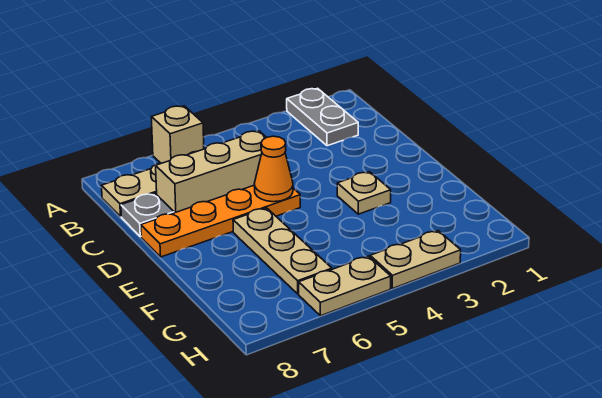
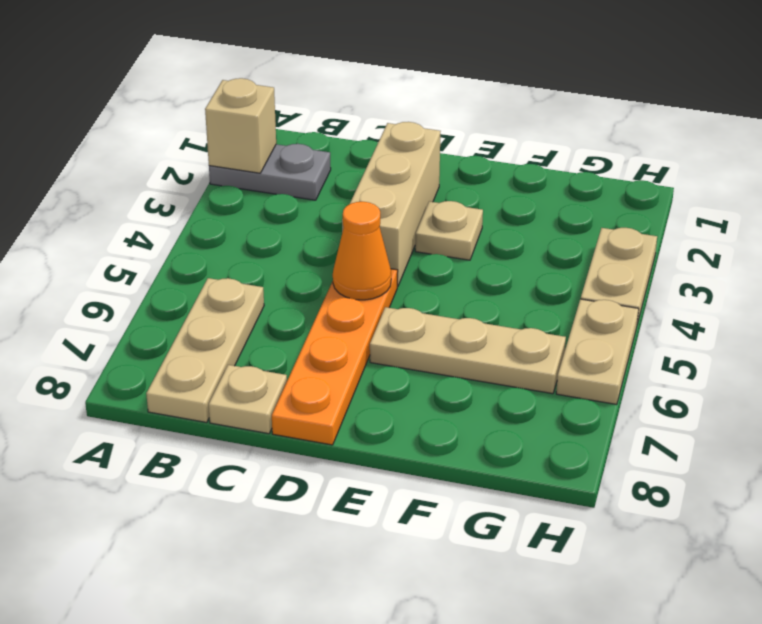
tan brick A6 level 1 -> tan brick A2 level 2
tan brick C5:C7 level 1 -> tan brick D2:D4 level 1
grey plate C8 level 1 -> tan plate C8 level 1

